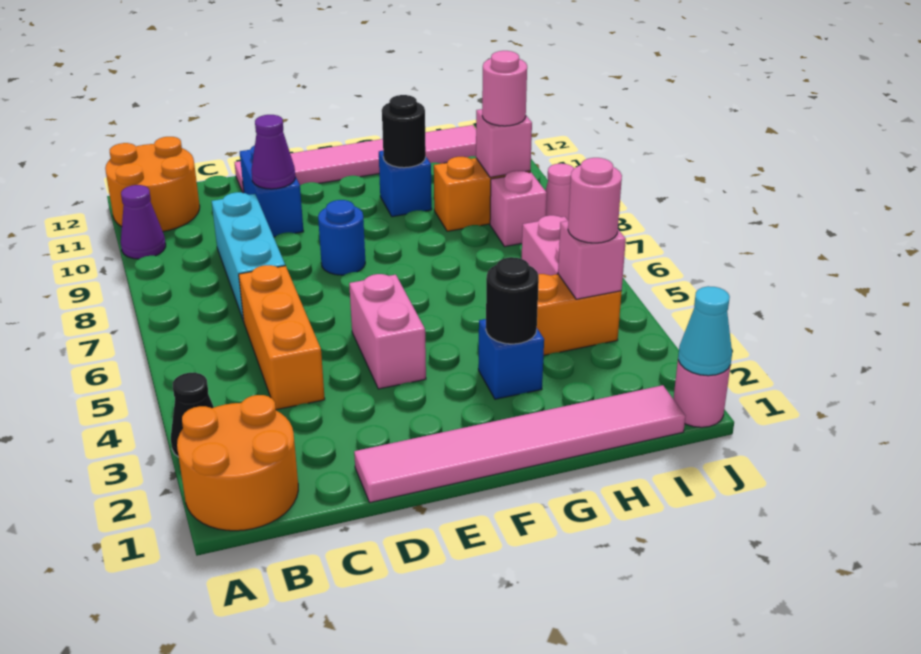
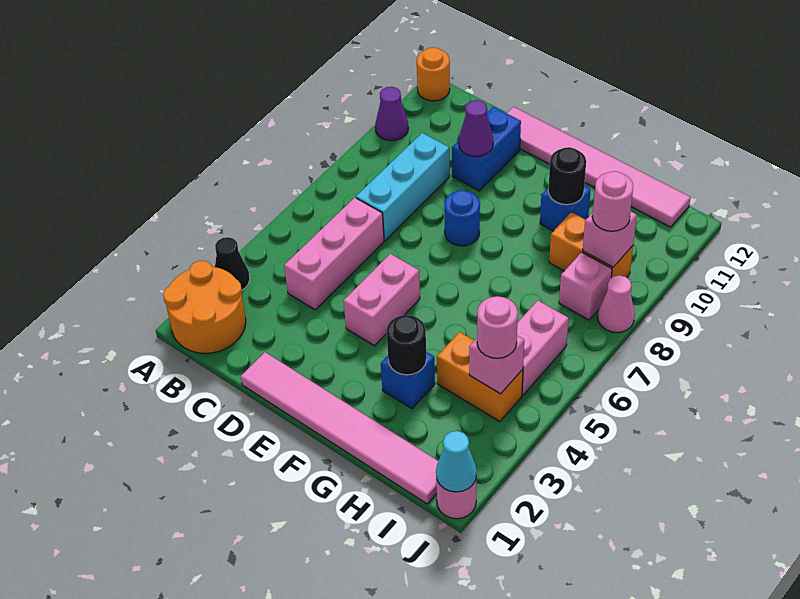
orange round brick A11:B12 level 1 -> orange round brick A12 level 1
orange brick C4:C6 level 1 -> pink brick C4:C6 level 1

